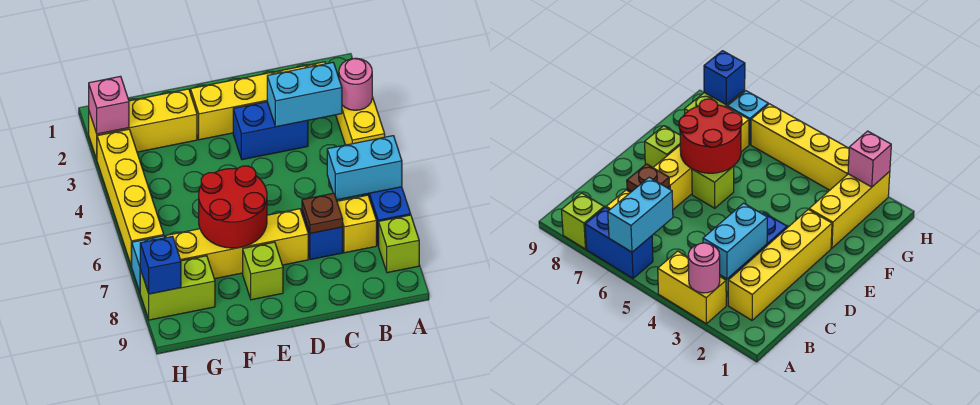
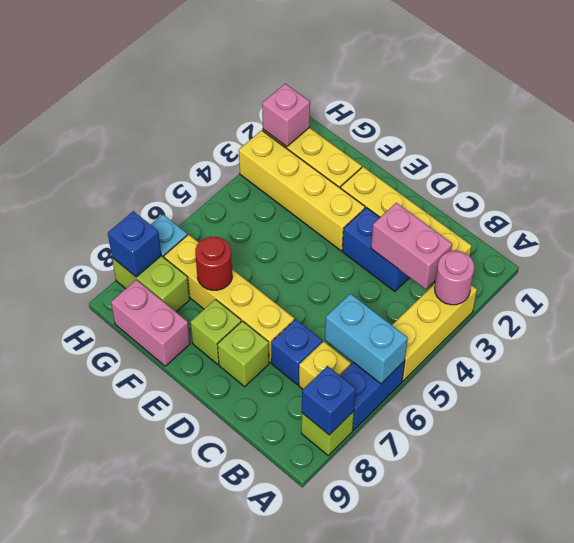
yellow brick A3:A4 level 1 -> yellow brick A3:A5 level 1
none -> blue brick A8 level 2
cyan brick B3:C3 level 2 -> pink brick B3:C3 level 2
brown plate C7 level 2 -> none
lime brick E6 level 1 -> lime brick D8 level 1
red round brick E6:F7 level 2 -> red round brick F7 level 2
none -> pink brick F9:G9 level 1
yellow brick H3:H6 level 1 -> yellow brick E3:H3 level 1

